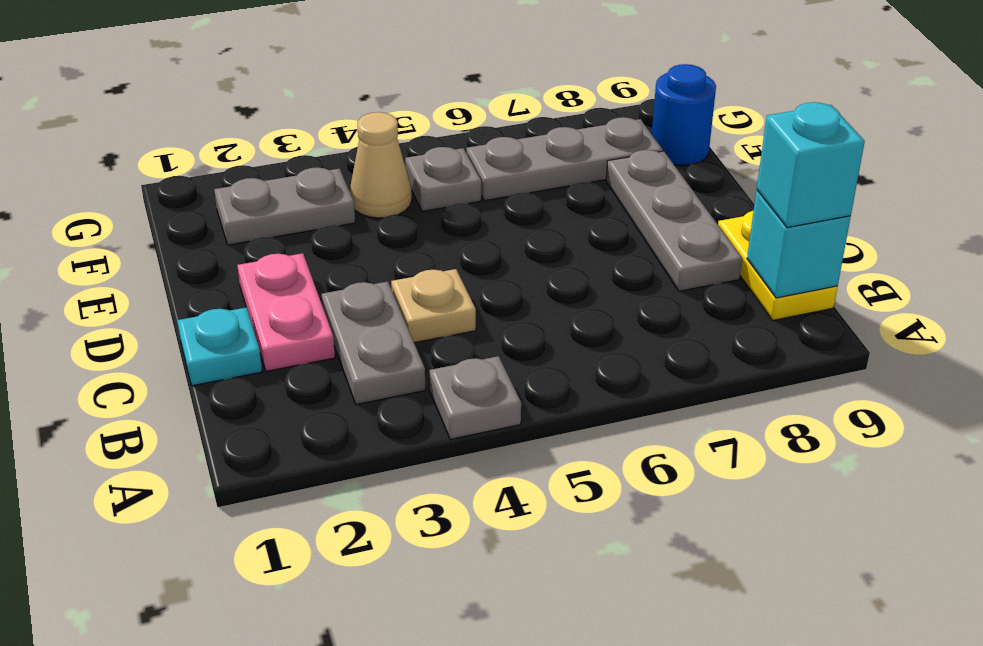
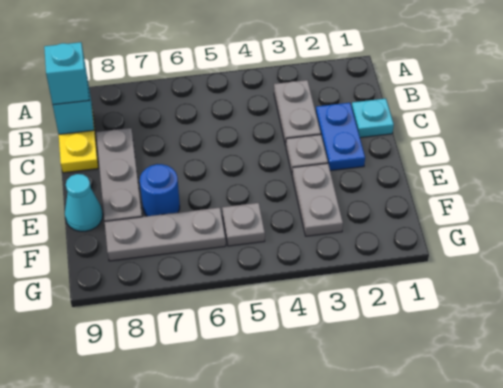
grey plate A4 level 1 -> grey plate D3 level 1
pink plate C2:D2 level 1 -> blue plate C2:D2 level 1
tan plate C4 level 1 -> none
none -> cyan cone E9 level 1
grey plate F2:F3 level 1 -> grey plate E3:F3 level 1
tan cone F4 level 1 -> none
blue round brick F9 level 1 -> blue round brick E7 level 1

